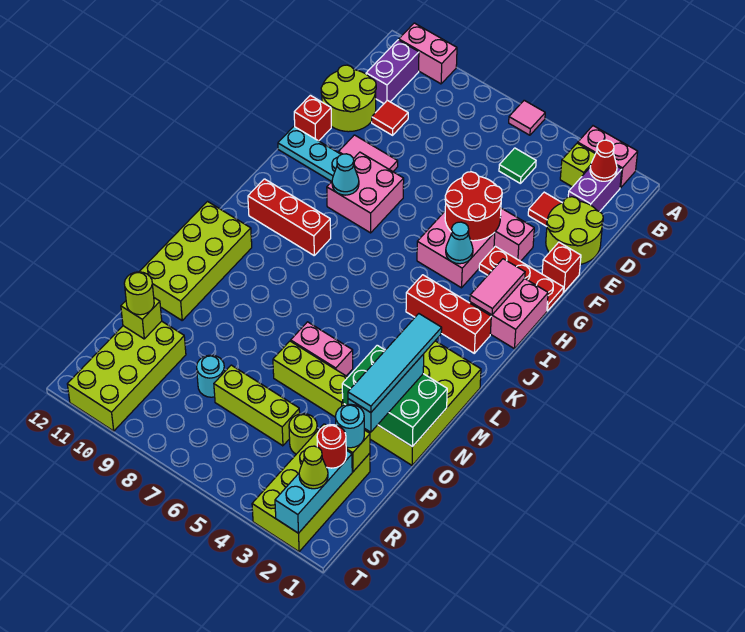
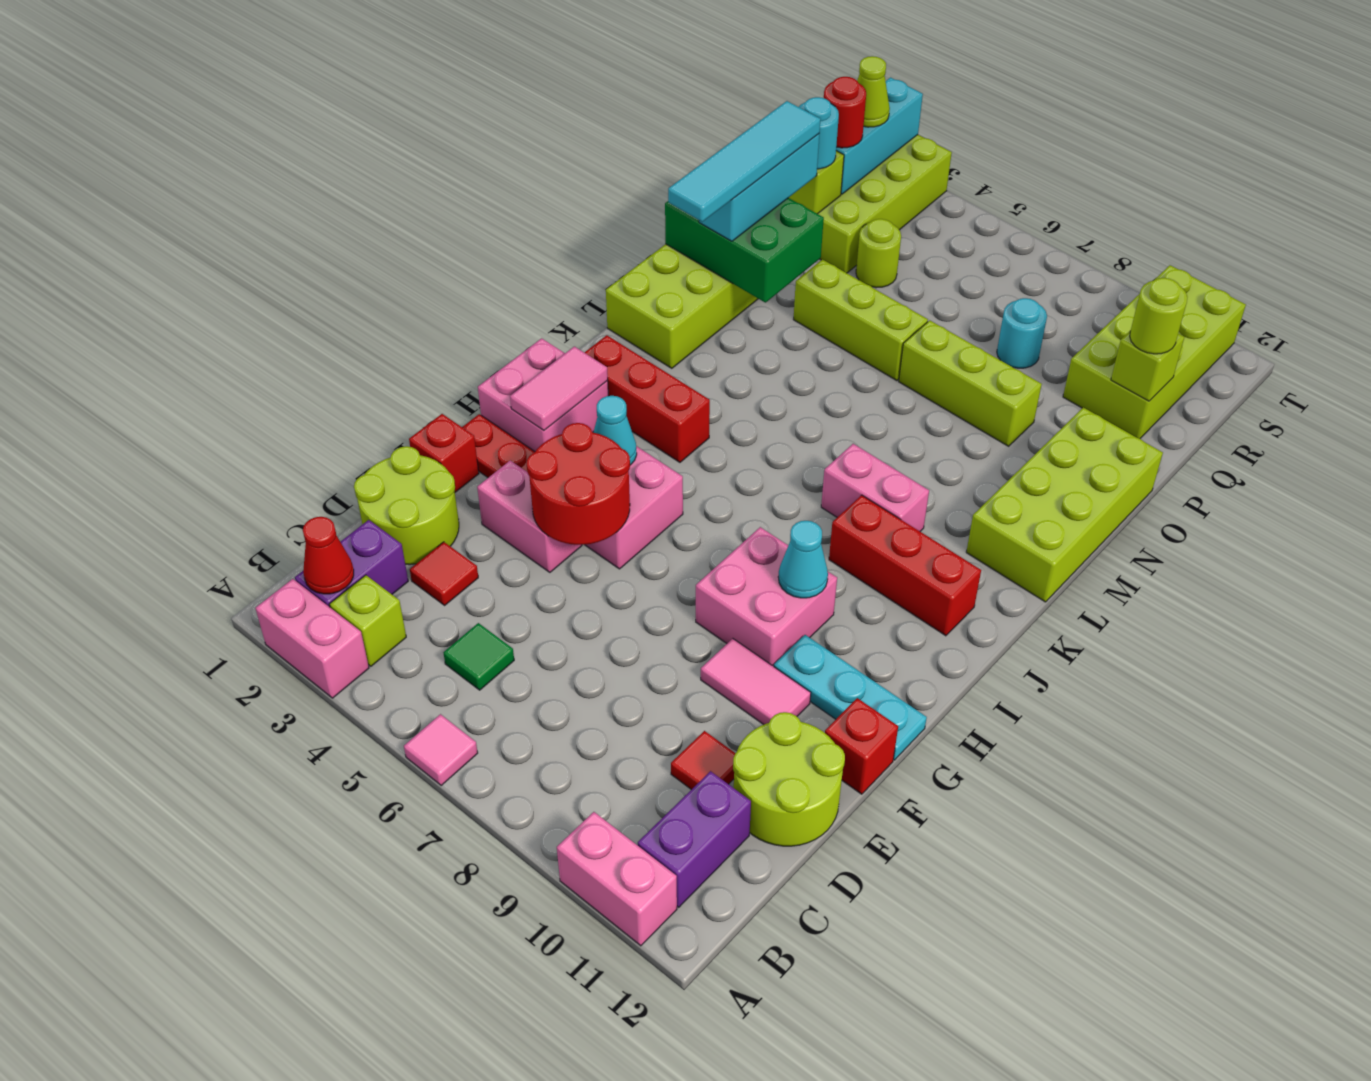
pink brick N5:N6 level 1 -> pink brick K8:K9 level 1
lime brick Q5:Q7 level 1 -> lime brick O7:O9 level 1

